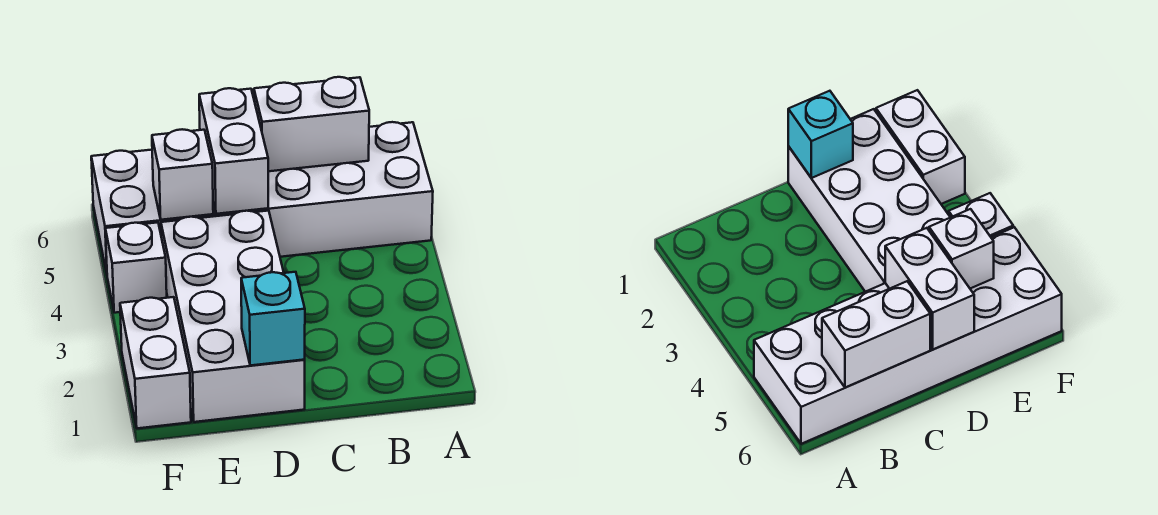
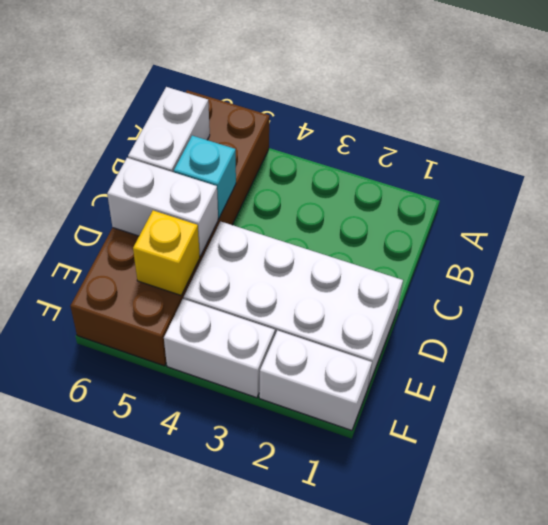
white brick A5:F6 level 1 -> brown brick A5:F6 level 1
cyan brick D1 level 2 -> cyan brick C5 level 2
white brick E5 level 2 -> yellow brick E5 level 2
white brick F4 level 1 -> white brick F3:F4 level 1

